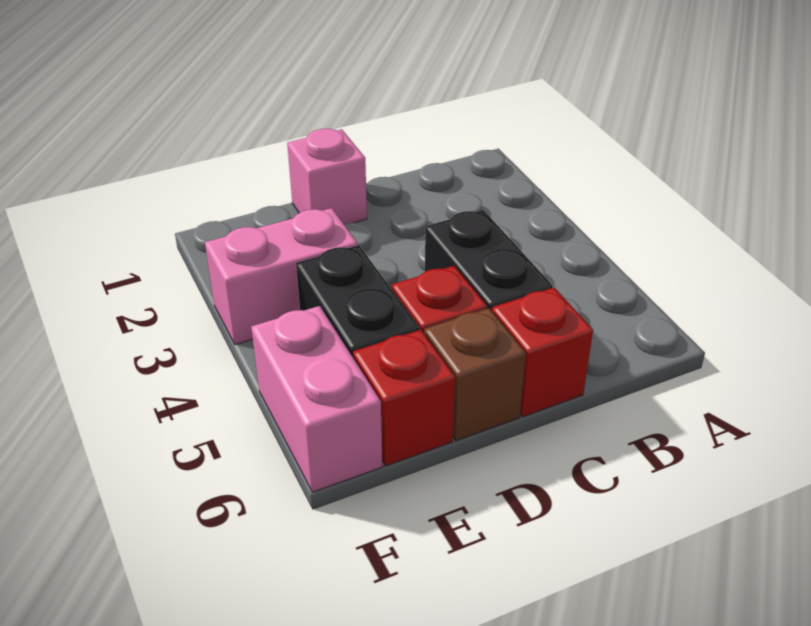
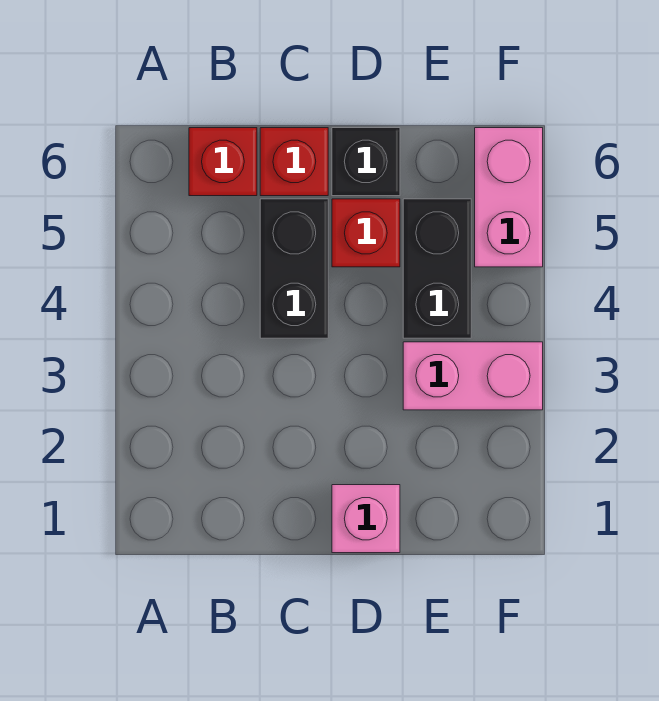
brown brick D6 level 1 -> black brick D6 level 1
red brick E6 level 1 -> red brick B6 level 1

